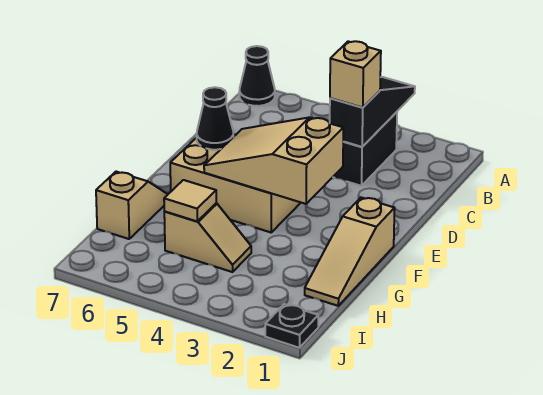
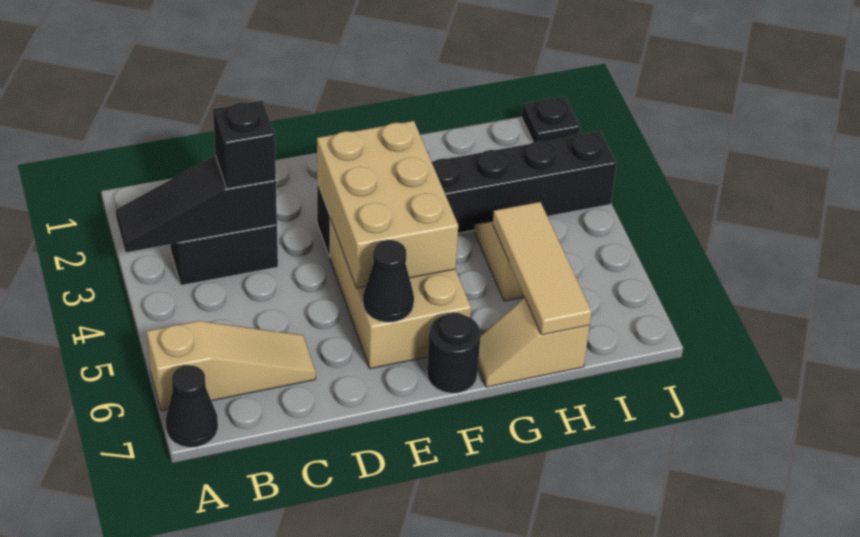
tan brick C3 level 3 -> black brick C3 level 3
none -> black brick E3:J3 level 1
tan slope E3:F5 level 2 top 3 -> tan brick E3:F5 level 2
tan slope F1:H1 level 1 top F -> tan slope A6:C6 level 1 top A
none -> black round brick F7 level 1
tan tile H5 level 2 -> tan tile H5:H7 level 2

